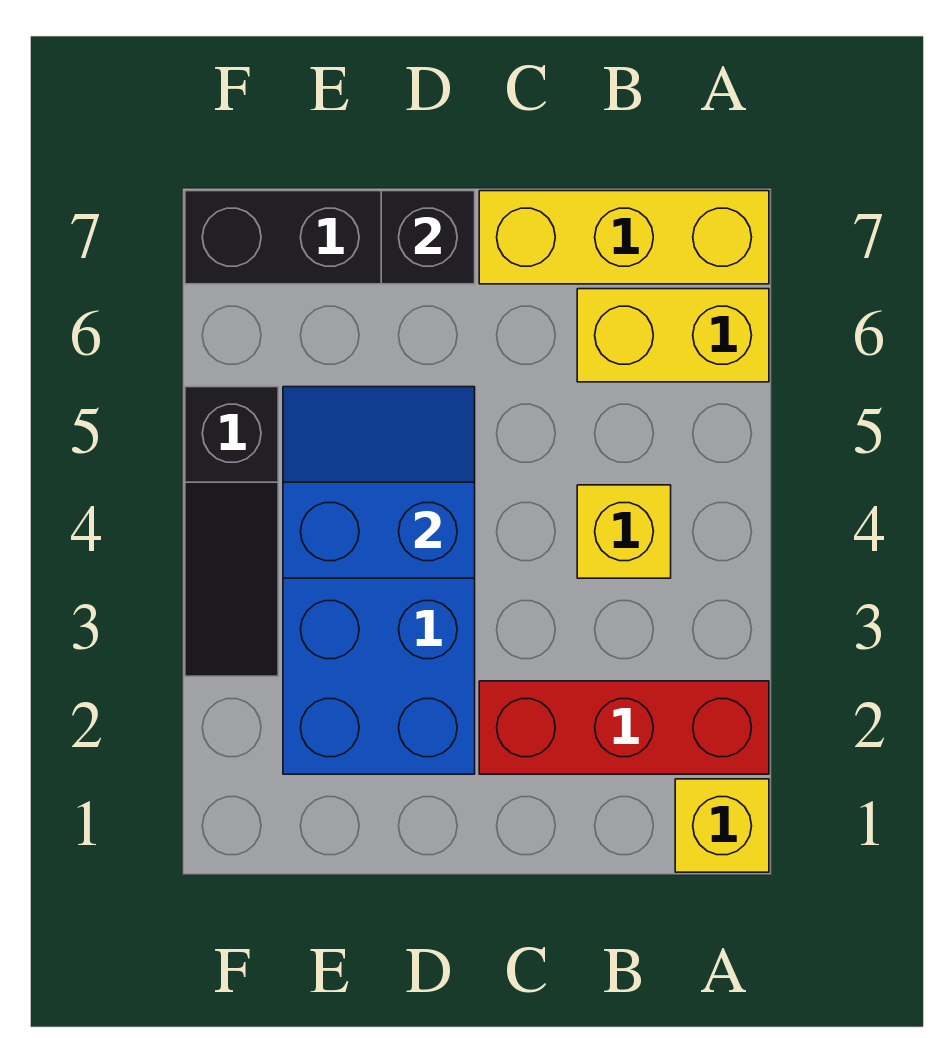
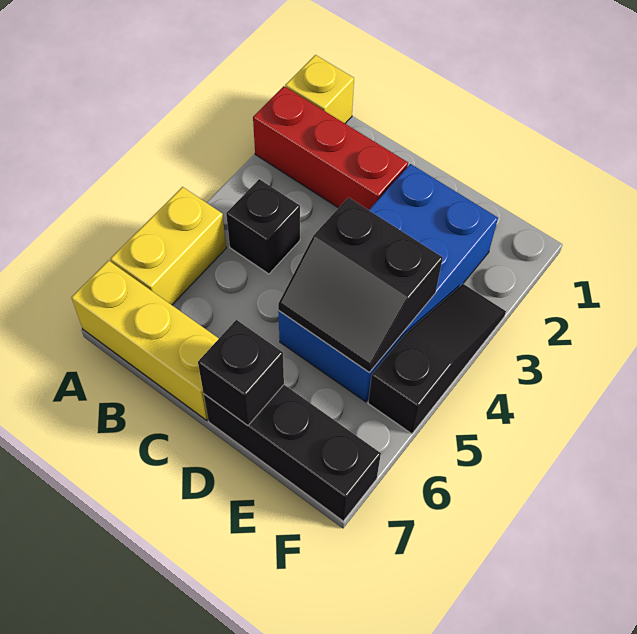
yellow brick A6:B6 level 1 -> yellow brick A5:A6 level 1
yellow brick B4 level 1 -> black brick B4 level 1
blue slope D4:E5 level 2 top 4 -> black slope D4:E5 level 2 top 4

